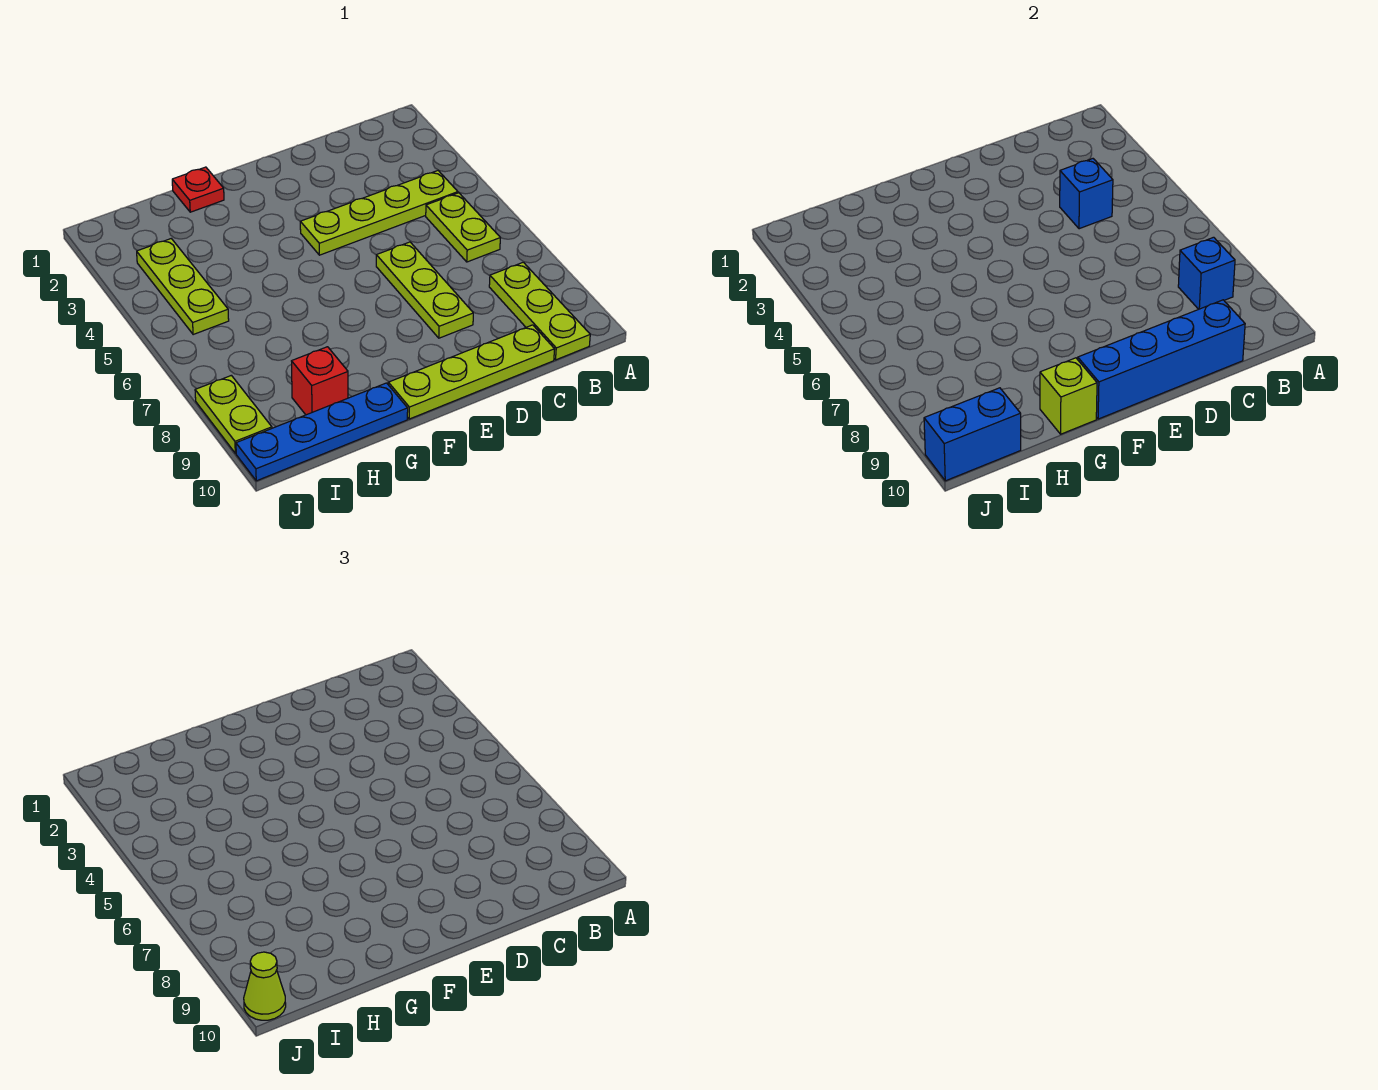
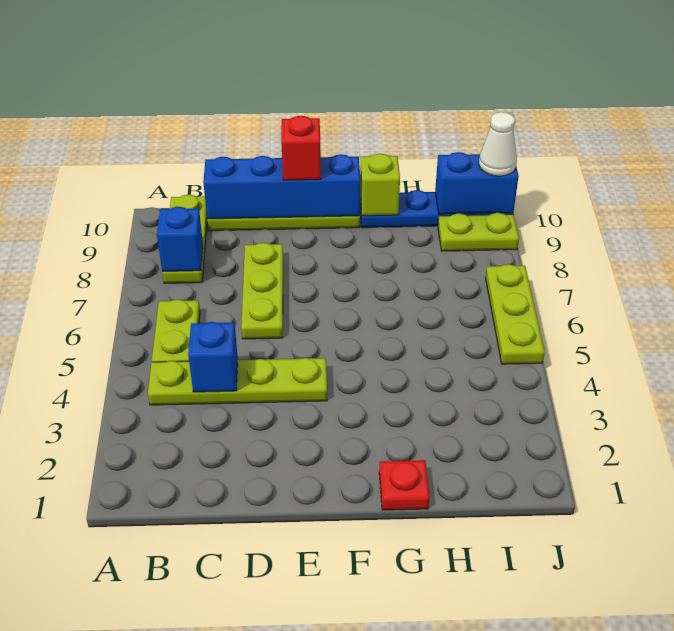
red brick H9 level 1 -> red brick E10 level 3
lime plate I3:I5 level 1 -> lime plate J5:J7 level 1
lime plate J8:J9 level 1 -> lime plate I9:J9 level 1
lime cone J10 level 3 -> white cone J10 level 3

